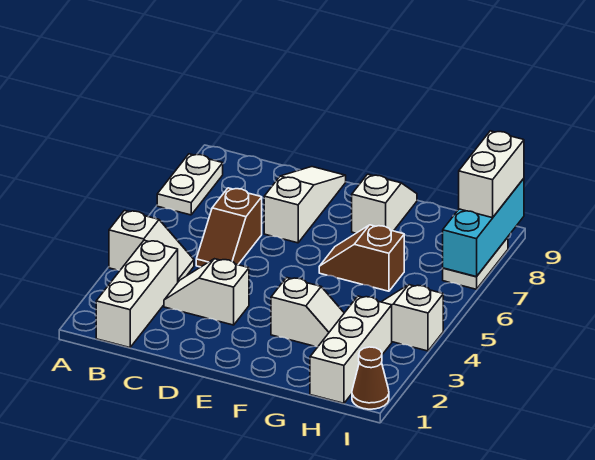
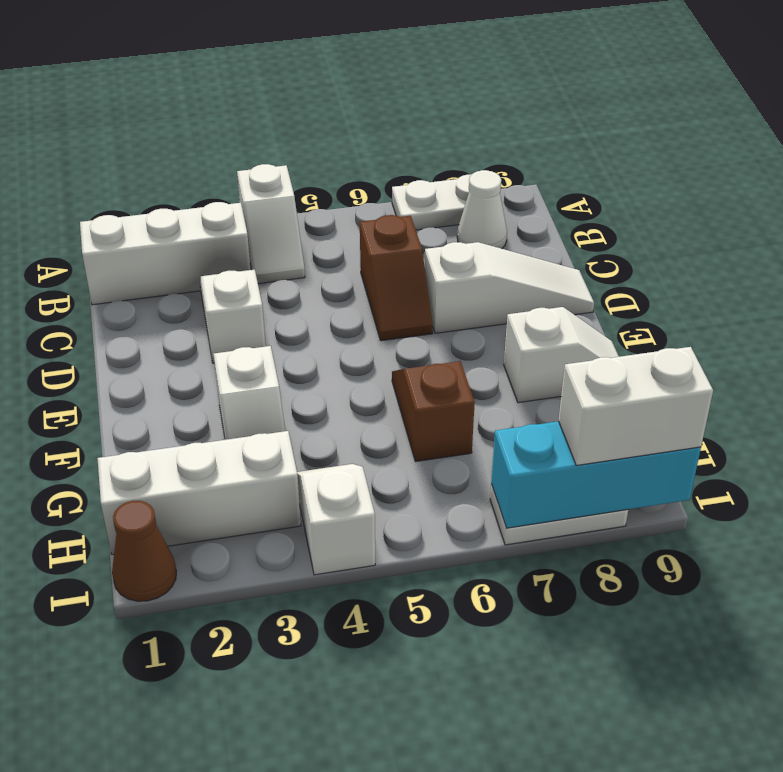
none -> white cone B8 level 1
brown slope C5:C6 level 1 top 6 -> brown slope C6:D6 level 1 top C

